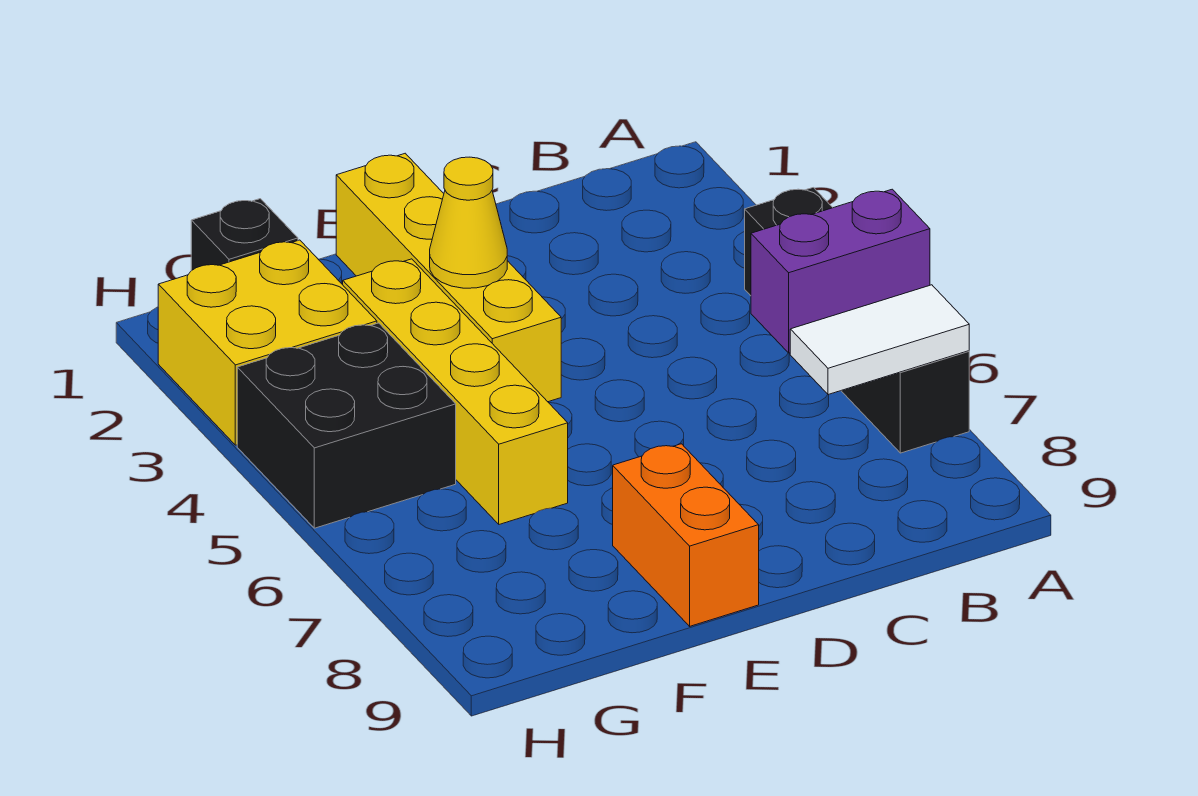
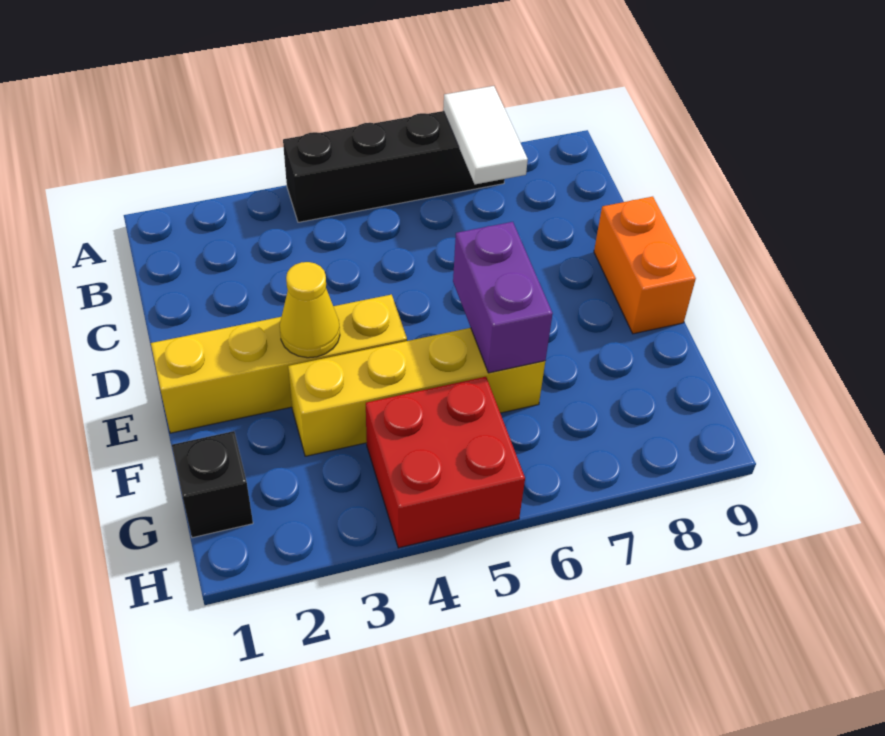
purple brick A6:B6 level 2 -> purple brick E6:F6 level 2
orange brick E8:E9 level 1 -> orange brick D9:E9 level 1
yellow brick G2:H3 level 1 -> none
black brick G4:H5 level 1 -> red brick G4:H5 level 1

